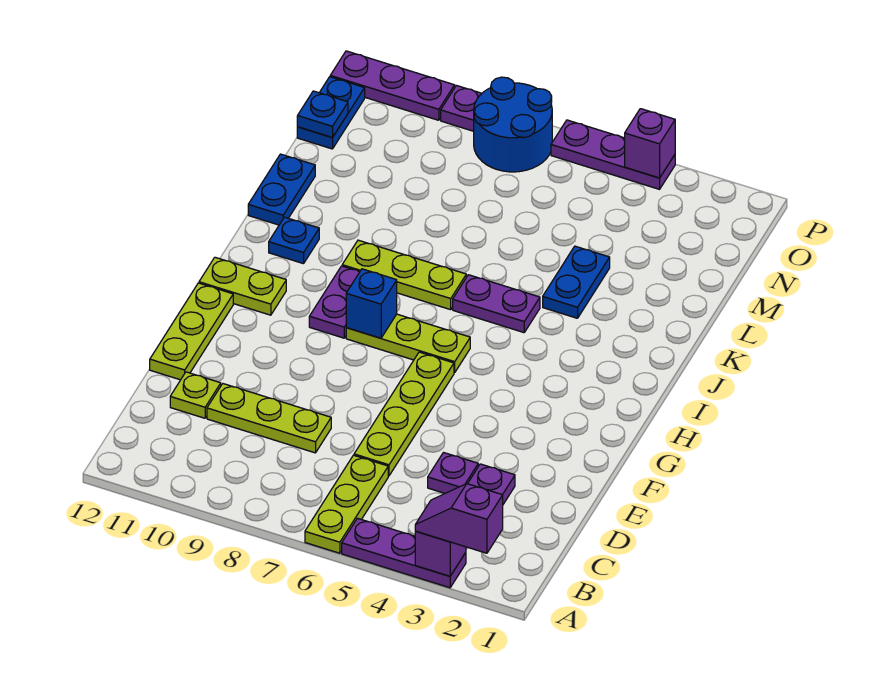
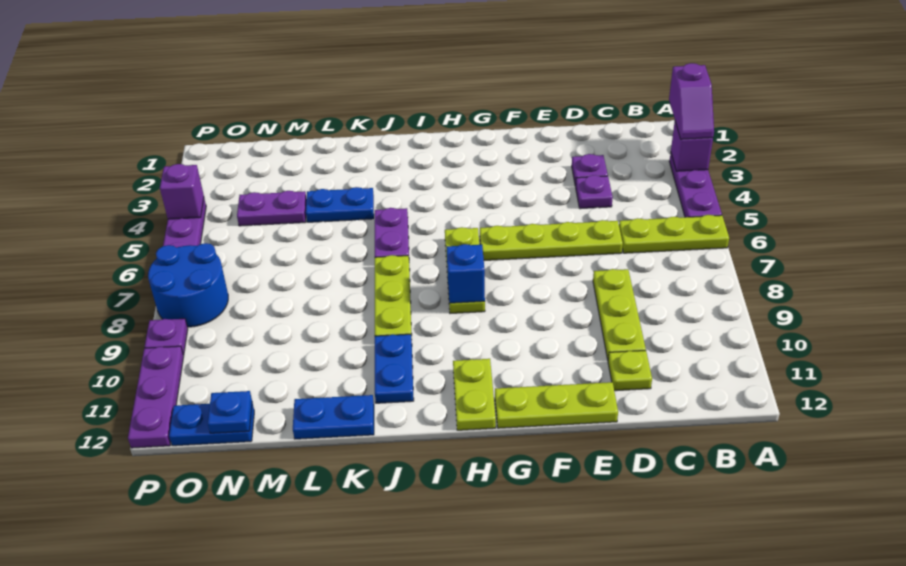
purple plate H9:I9 level 1 -> purple plate M4:N4 level 1
blue plate J11 level 1 -> blue plate J10:J11 level 1

